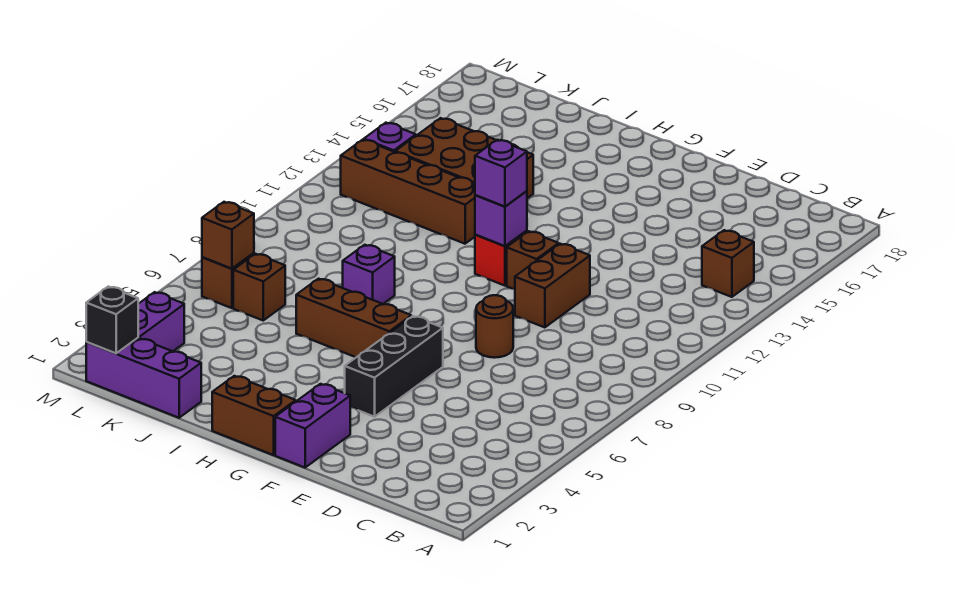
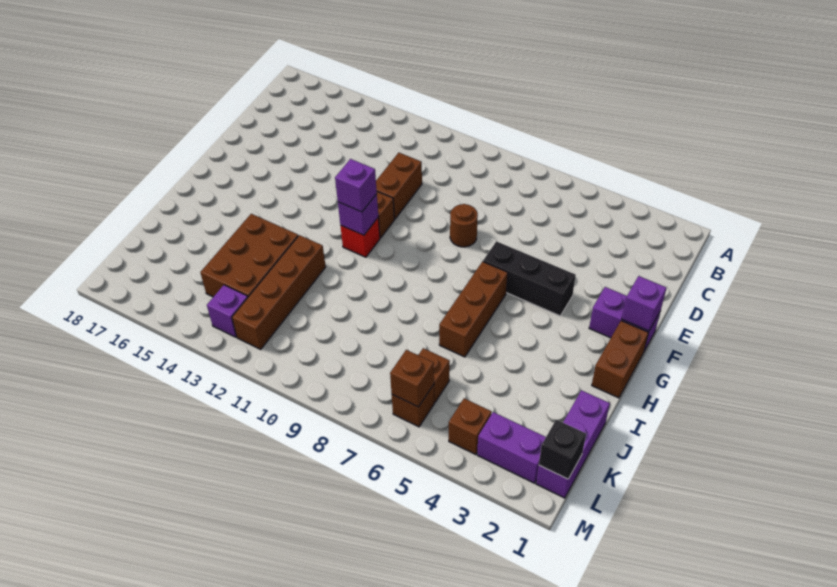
brown brick B14 level 1 -> brown brick L4 level 1
brown brick E10:E11 level 1 -> brown brick D11:E11 level 1
purple brick I8 level 1 -> purple brick F1 level 2

